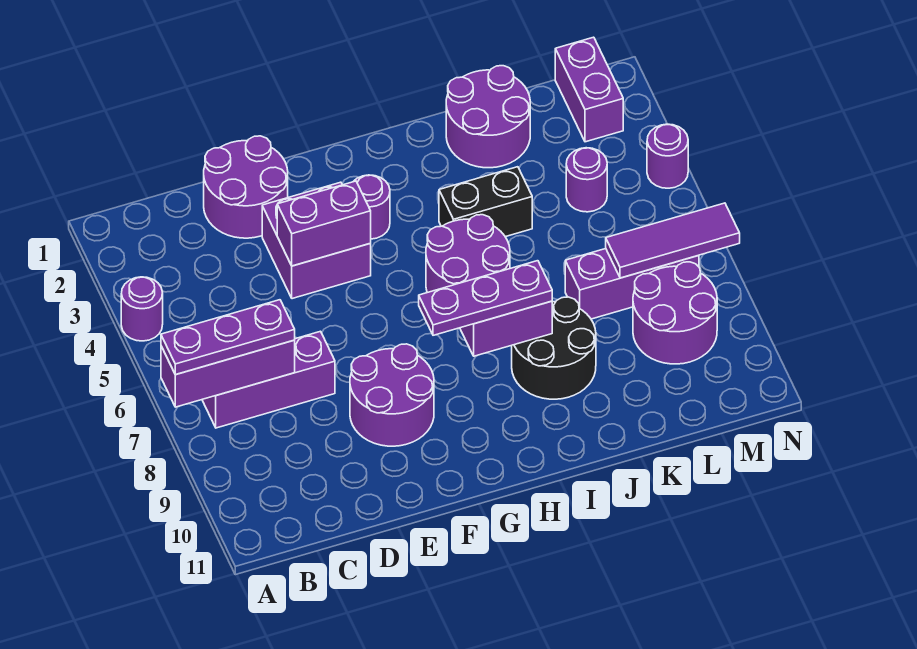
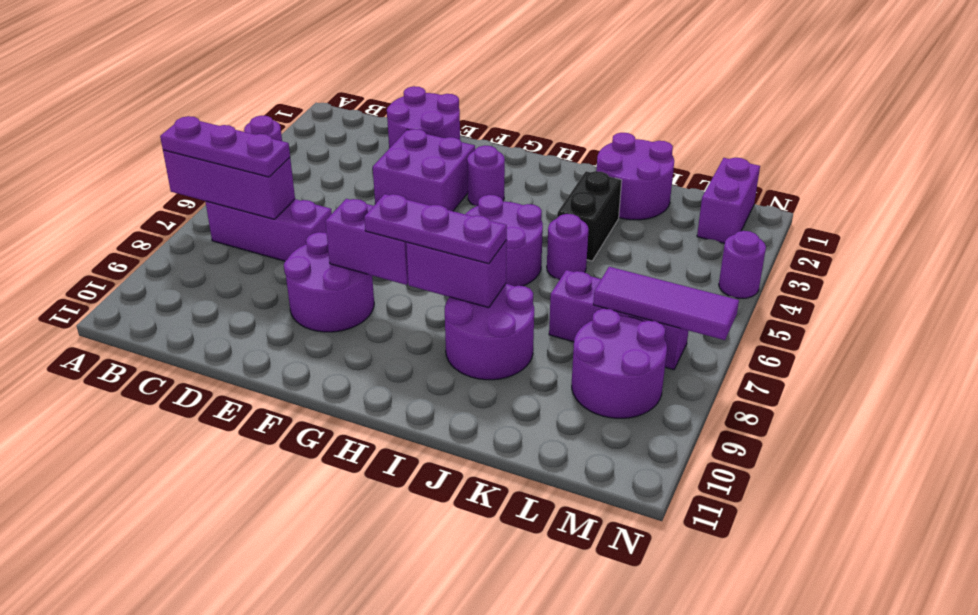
purple brick E4:F4 level 2 -> purple brick F8:G8 level 2
black brick I4:J4 level 1 -> black brick J3:J4 level 1
black round brick I8:J9 level 1 -> purple round brick I8:J9 level 1
purple round brick L4 level 1 -> purple round brick J5 level 1

